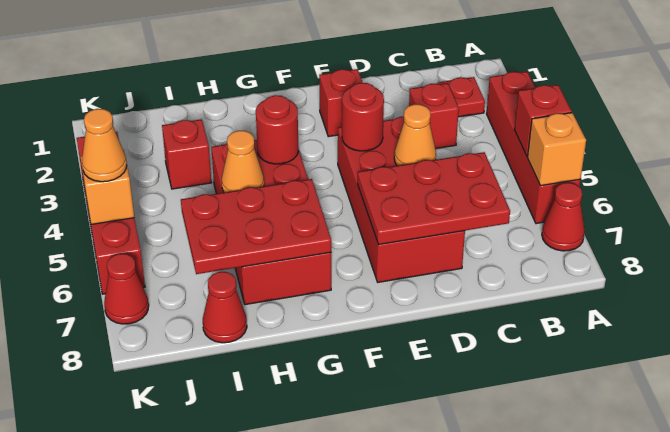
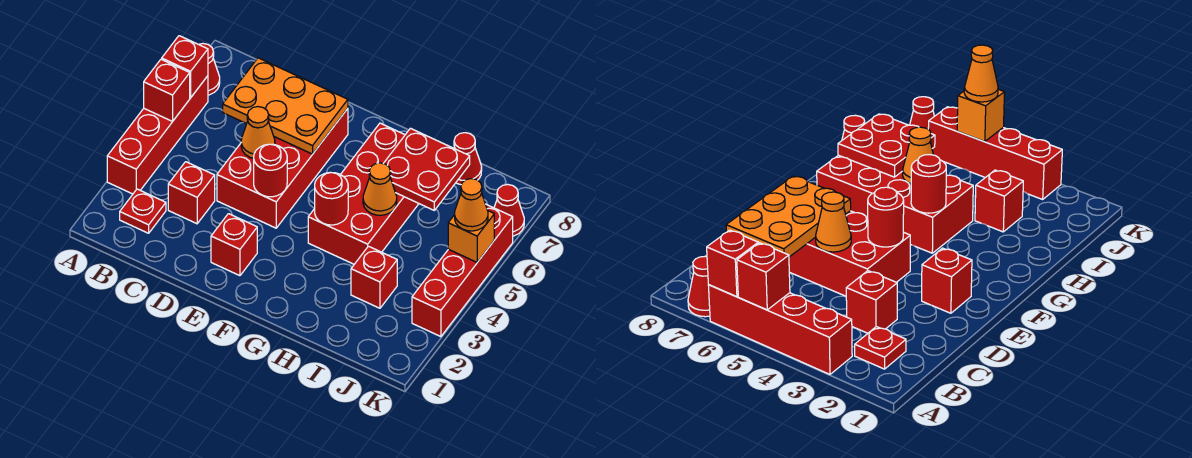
orange brick A6 level 2 -> red brick A6 level 2
red plate C6:E7 level 2 -> orange plate C6:E7 level 2
red plate G6:I7 level 2 -> red plate H6:I7 level 2

